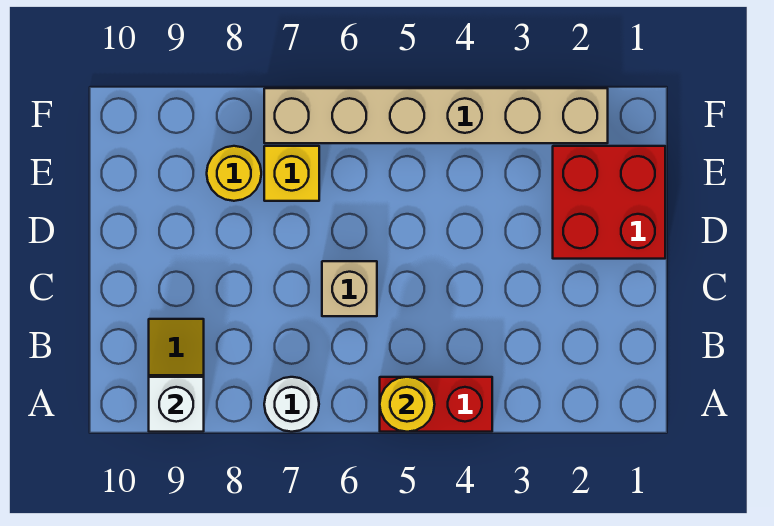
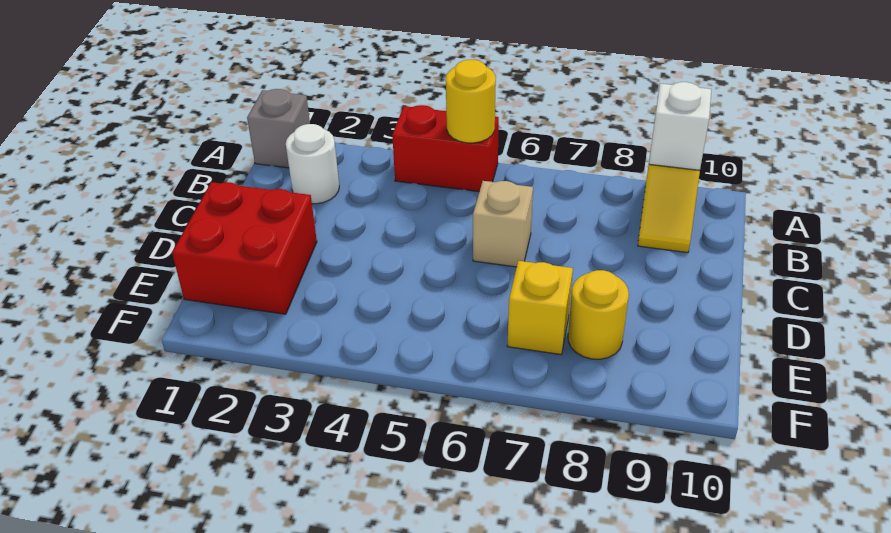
none -> grey brick A1 level 1
white round brick A7 level 1 -> white round brick B2 level 1
tan brick F2:F7 level 1 -> none

